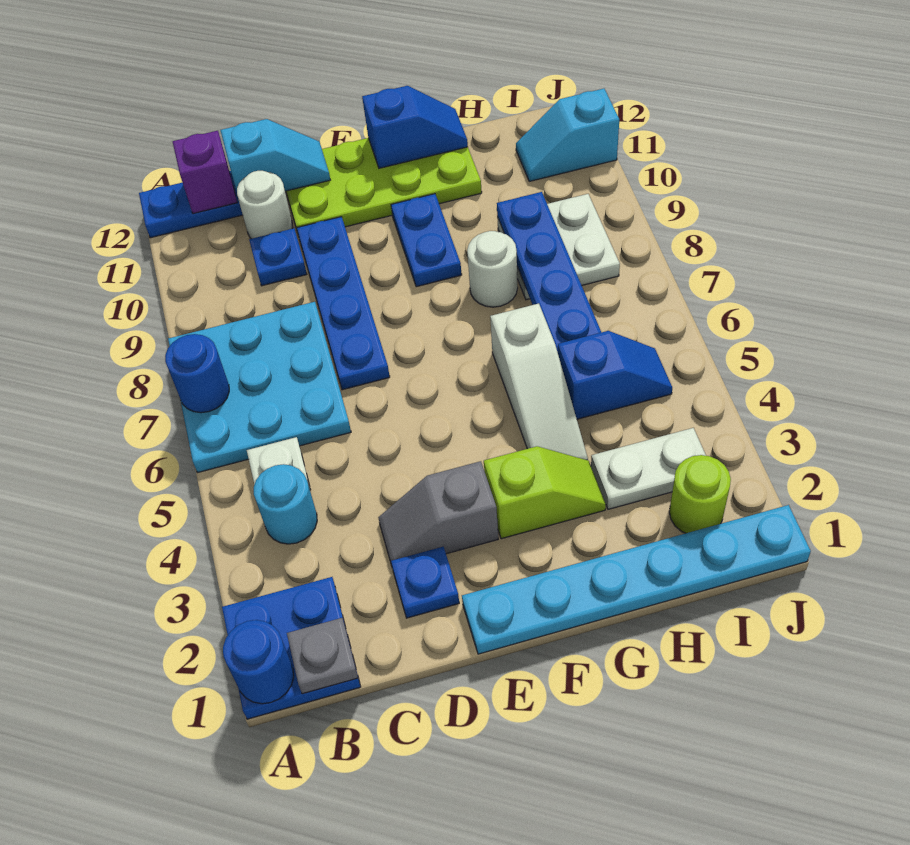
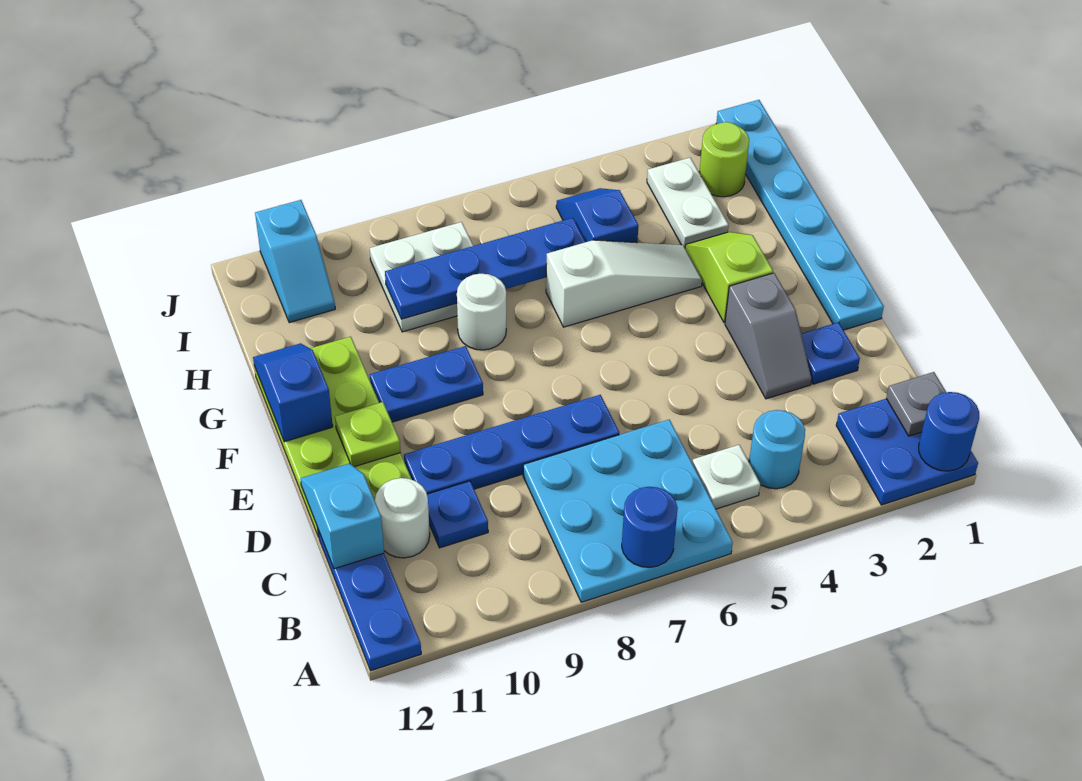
purple brick B12 level 2 -> none
none -> lime plate E11 level 2

